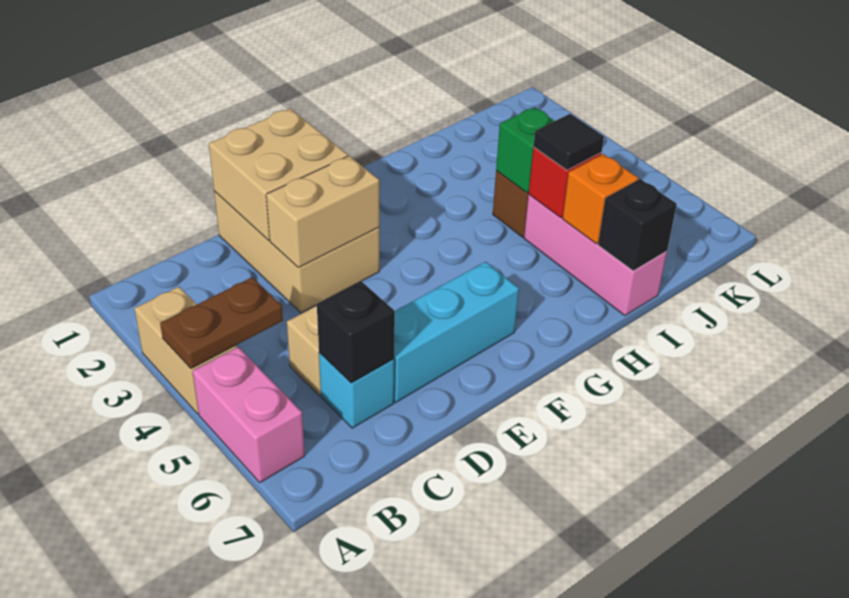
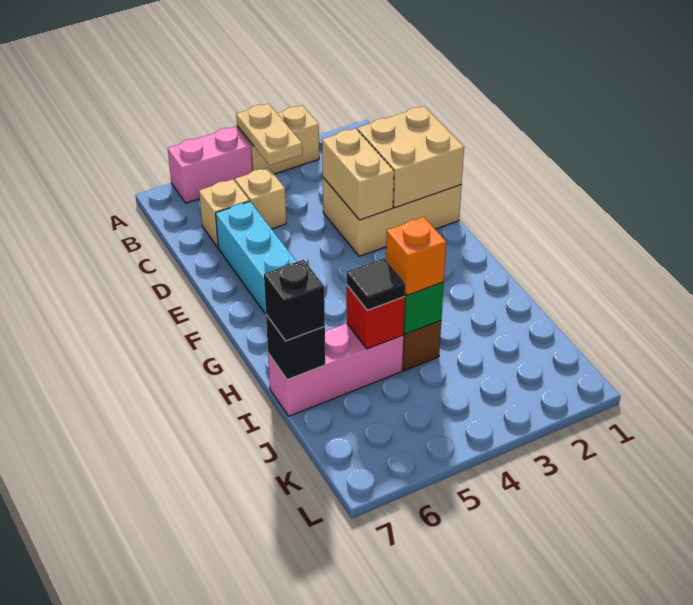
brown plate A4:B4 level 2 -> tan plate A4:B4 level 2
cyan brick C6 level 1 -> tan brick C6 level 1
black brick C6 level 2 -> black brick I7 level 3
orange brick I6 level 2 -> orange brick I4 level 3

